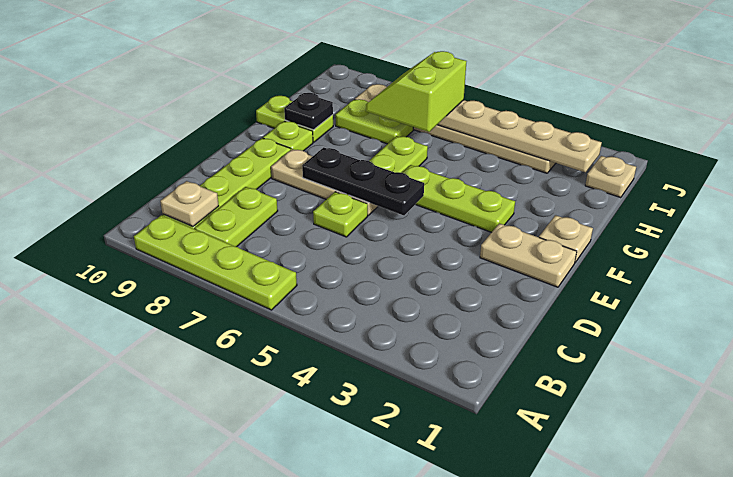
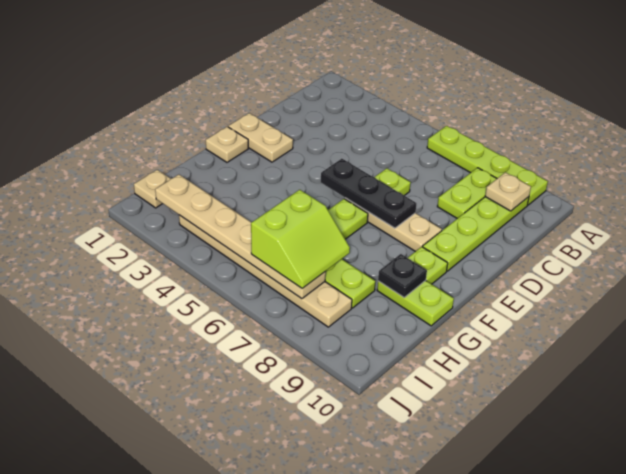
lime plate F3:F5 level 1 -> none

